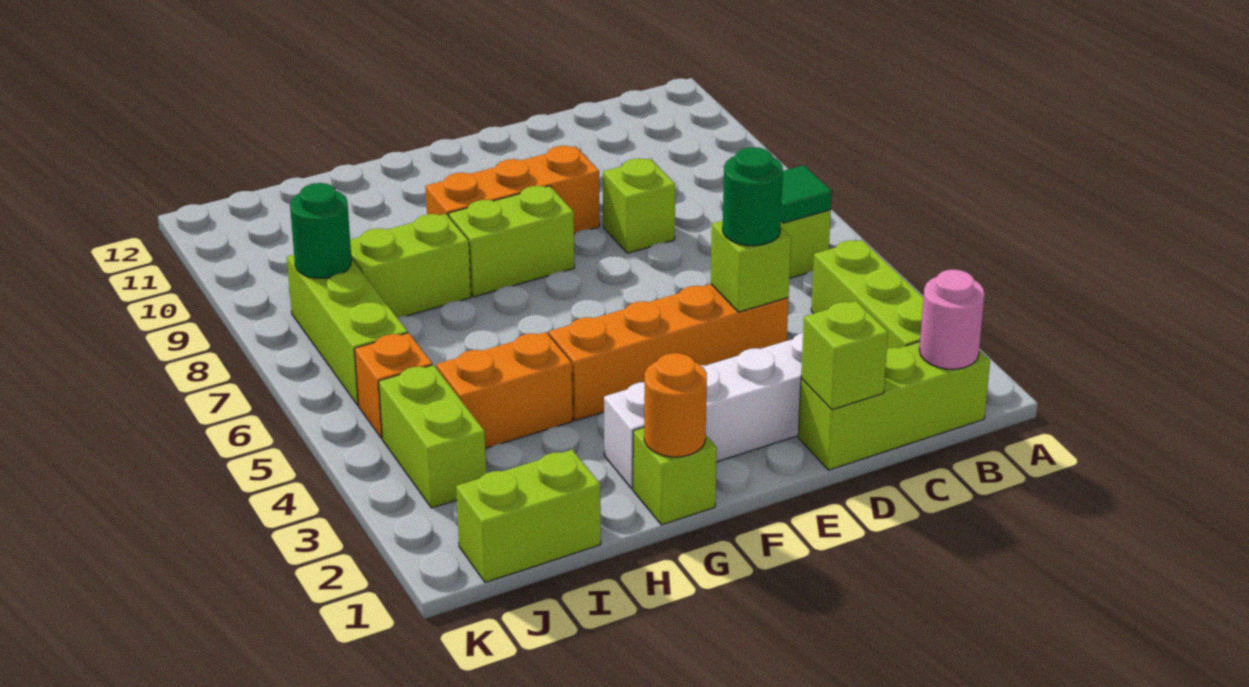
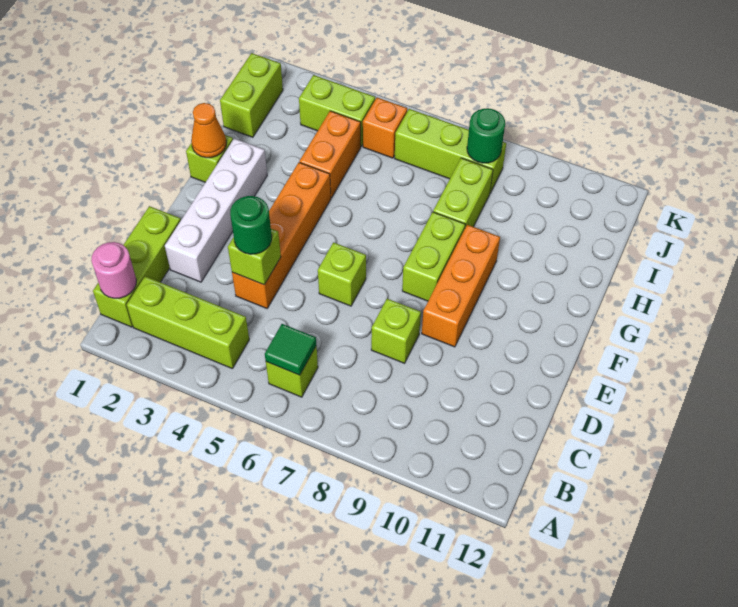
lime brick D1 level 2 -> lime brick E6 level 1
orange round brick G1 level 2 -> orange cone G1 level 2

